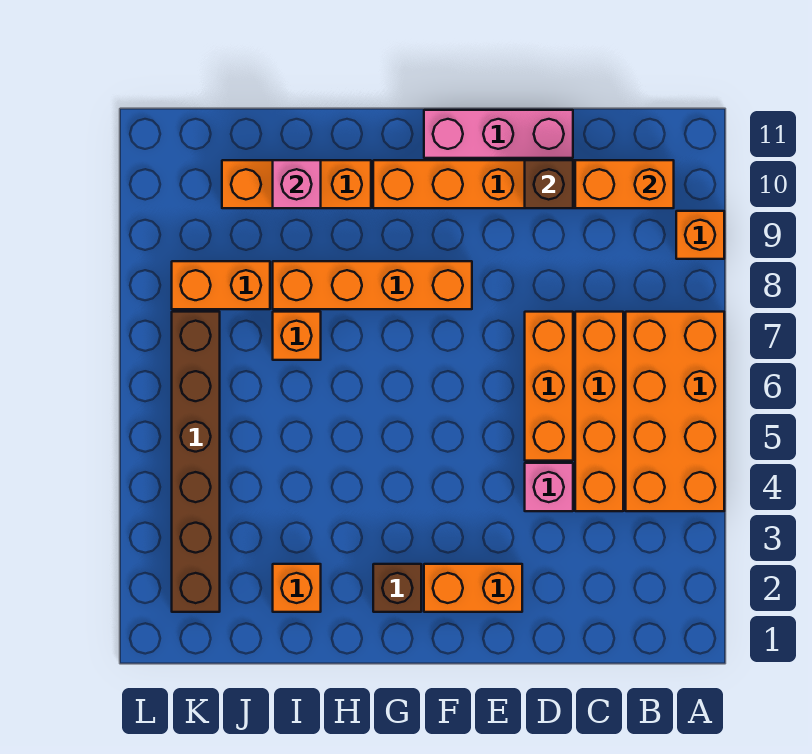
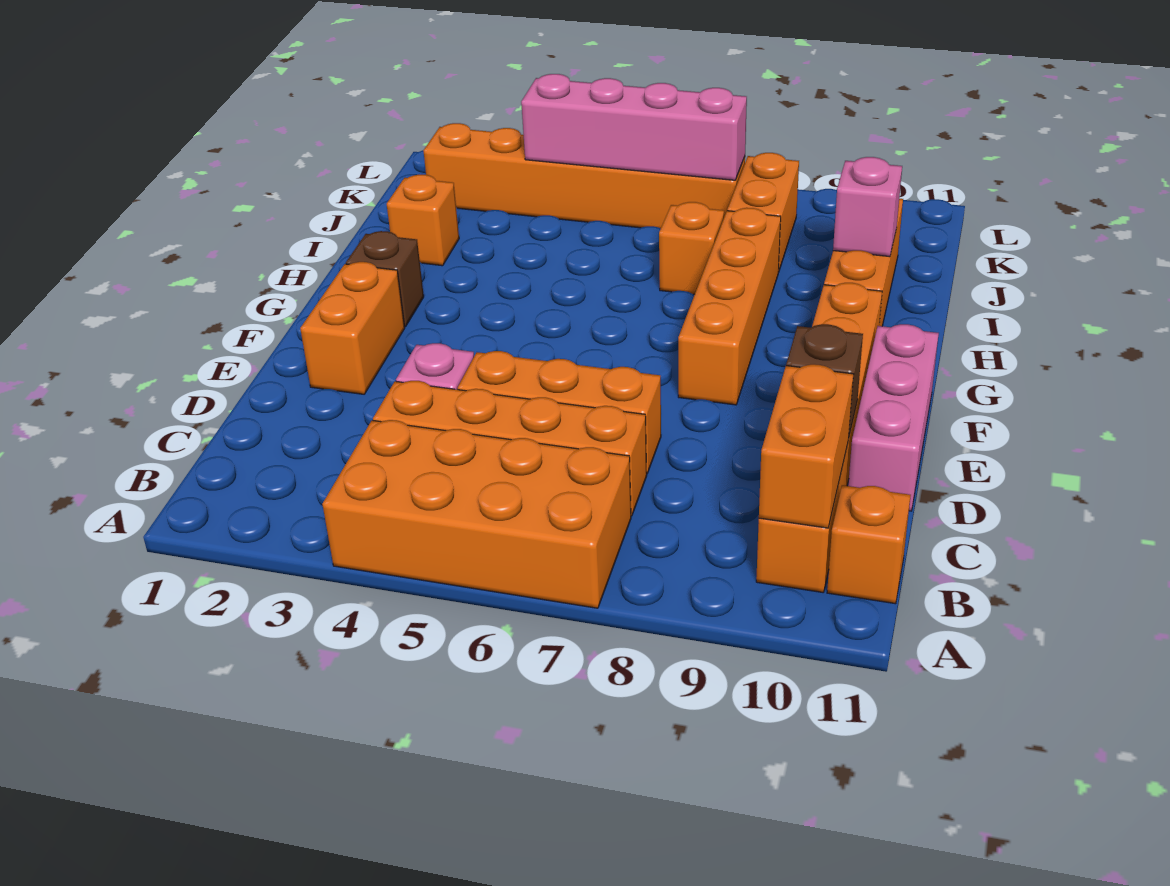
orange brick A9 level 1 -> orange brick B11 level 1
brown brick K2:K7 level 1 -> orange brick K2:K7 level 1
none -> pink brick K4:K7 level 2

